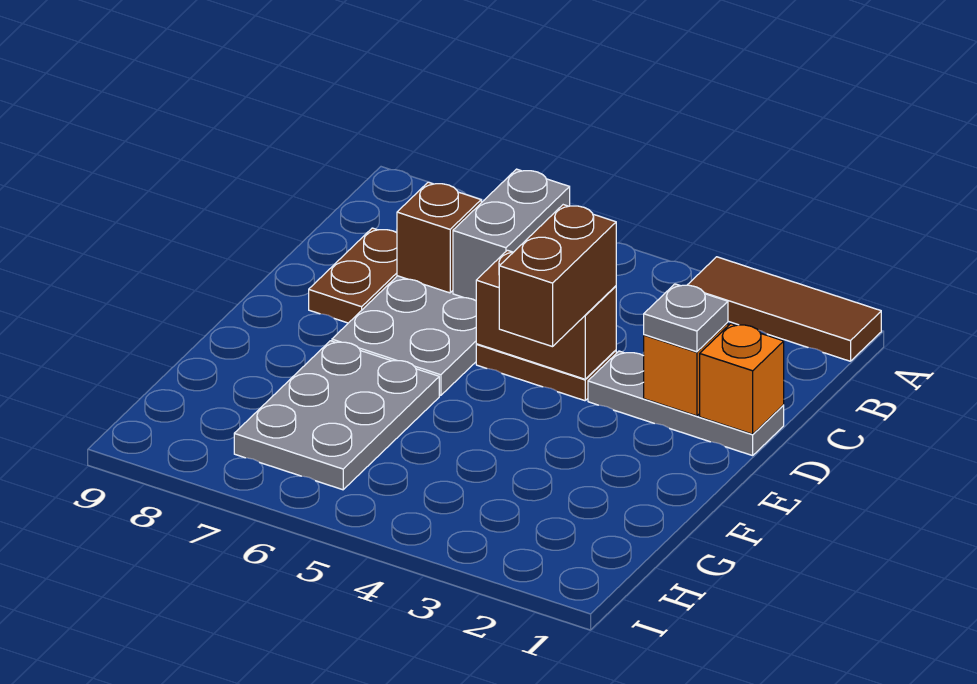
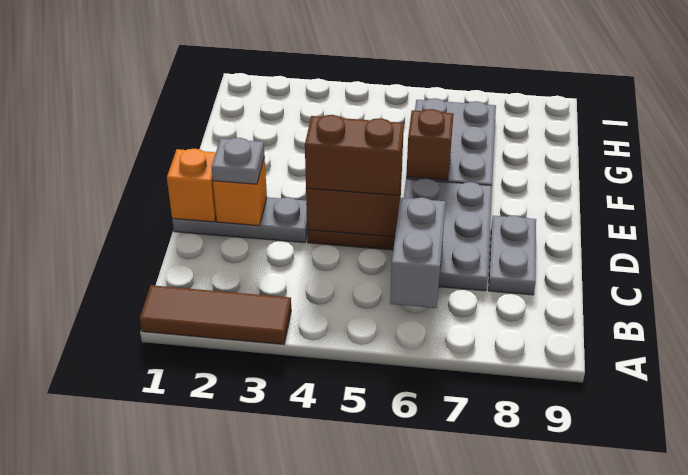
brown brick C7 level 2 -> brown brick F6 level 2
brown plate C8:D8 level 1 -> grey plate C8:D8 level 1
brown brick D4:E4 level 3 -> brown brick D4:D5 level 3

